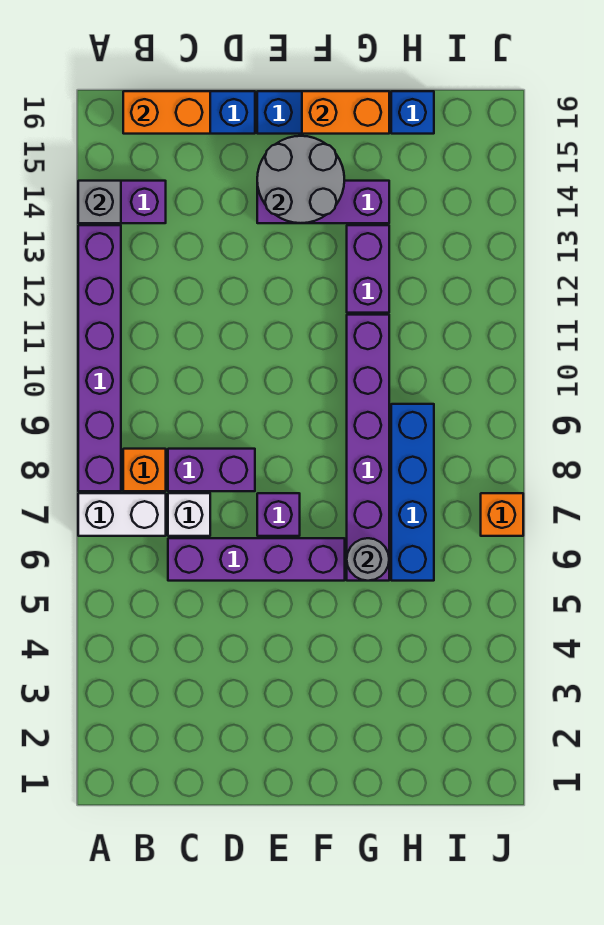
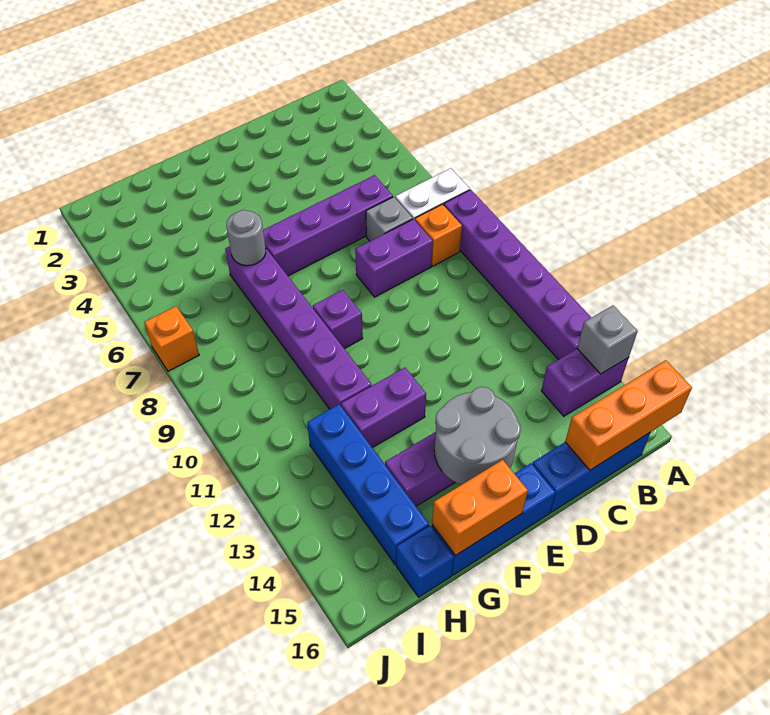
orange brick B16:C16 level 2 -> orange brick A16:C16 level 2
white brick C7 level 1 -> grey brick C7 level 1
purple brick E7 level 1 -> purple brick F9 level 1
purple brick G12:G13 level 1 -> purple brick F12:G12 level 1
blue brick H6:H9 level 1 -> blue brick H12:H15 level 1

